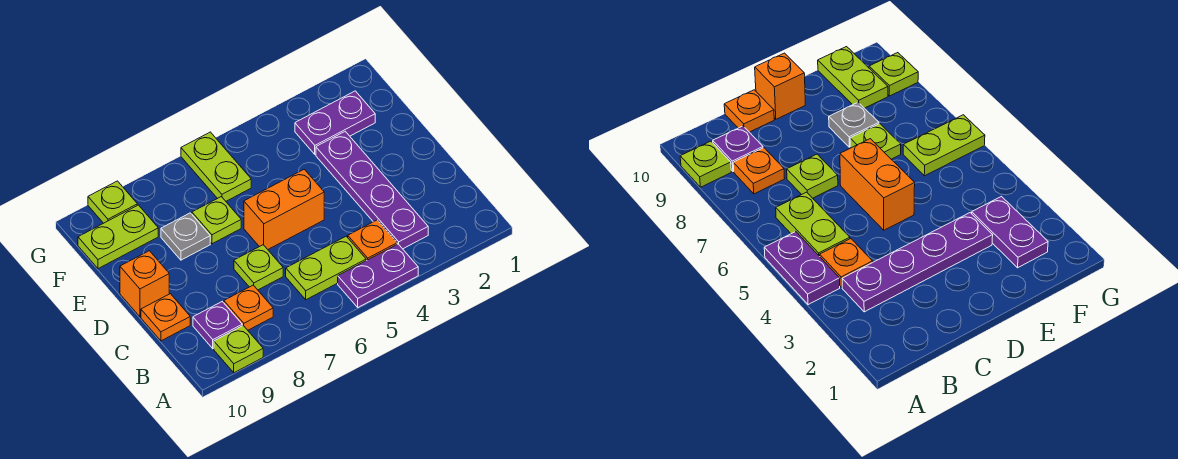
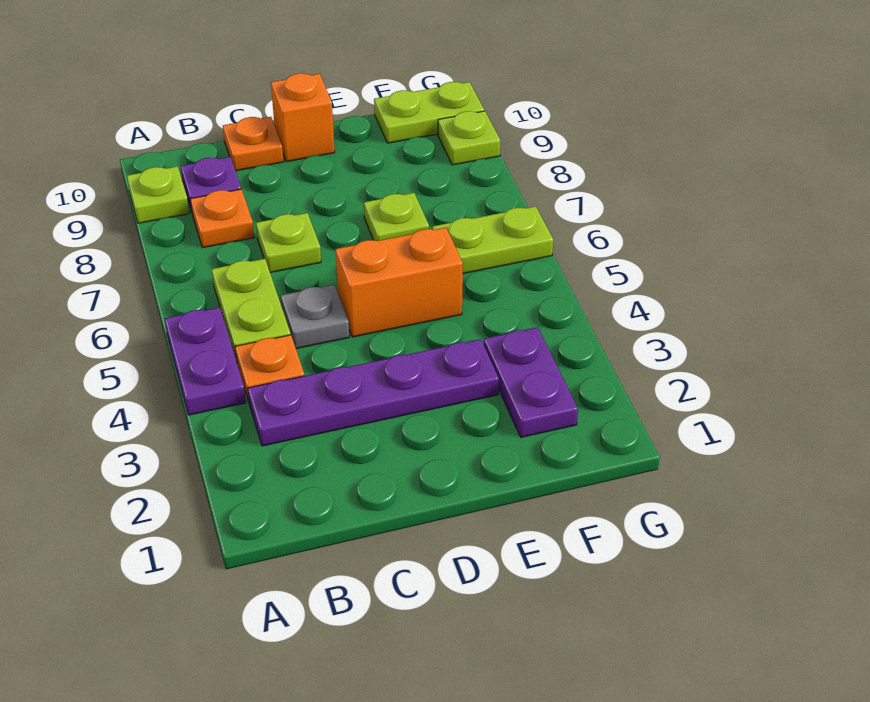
orange brick D5:D6 level 1 -> orange brick D5:E5 level 1
grey plate E8 level 1 -> grey plate C5 level 1
lime plate F9:F10 level 1 -> lime plate F10:G10 level 1

